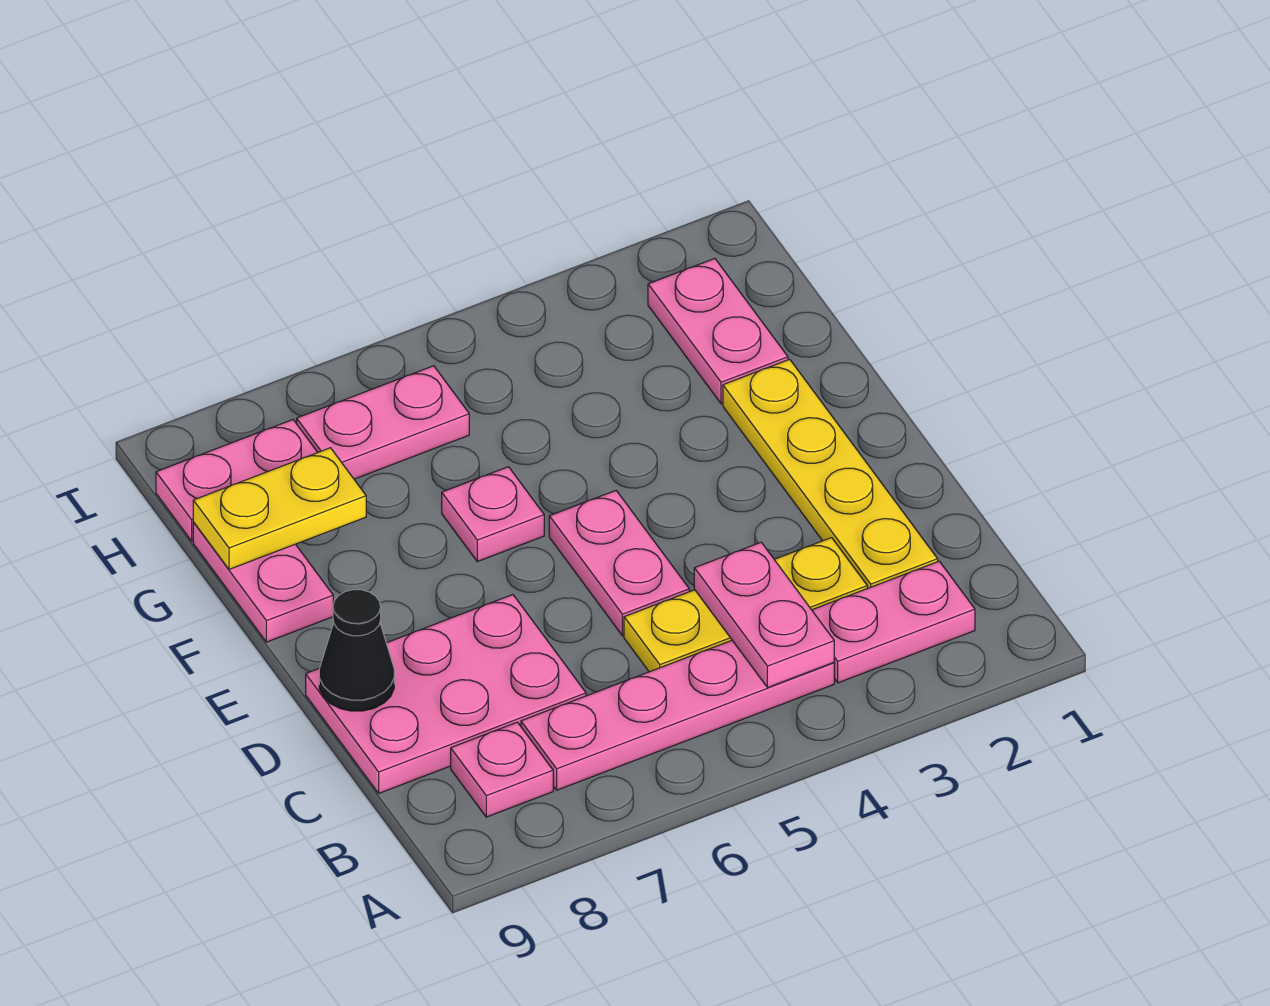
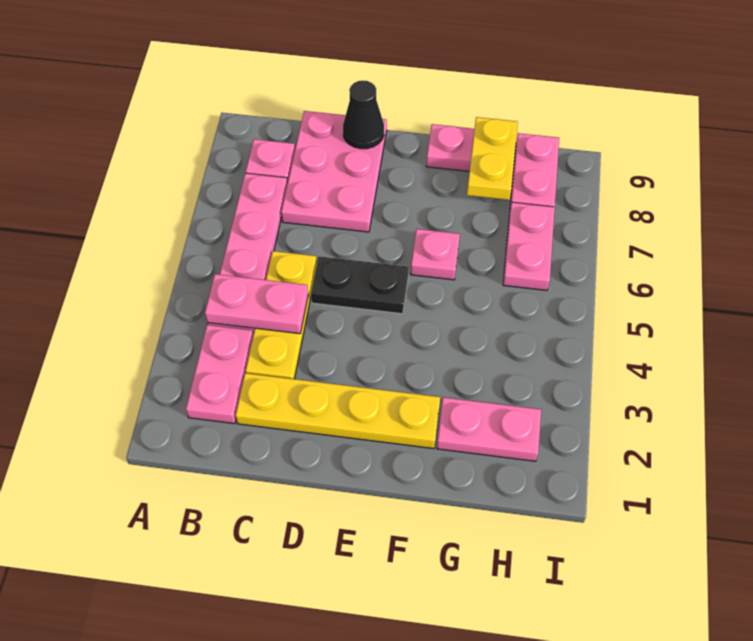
pink plate D5:E5 level 1 -> black plate D5:E5 level 1

